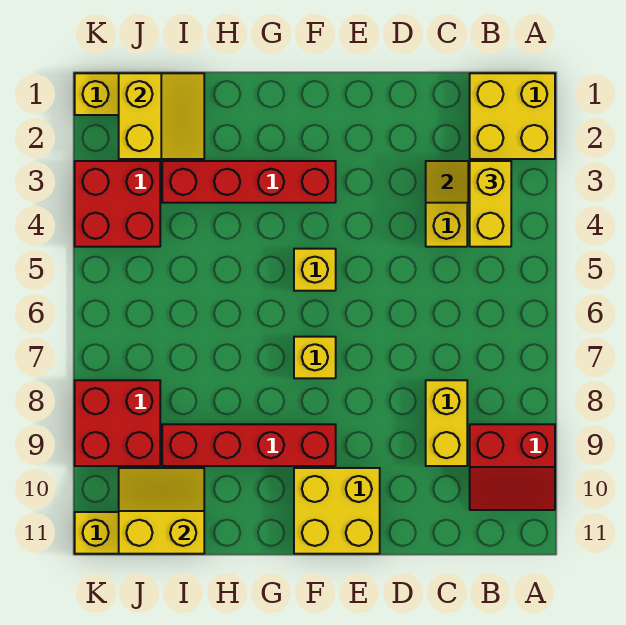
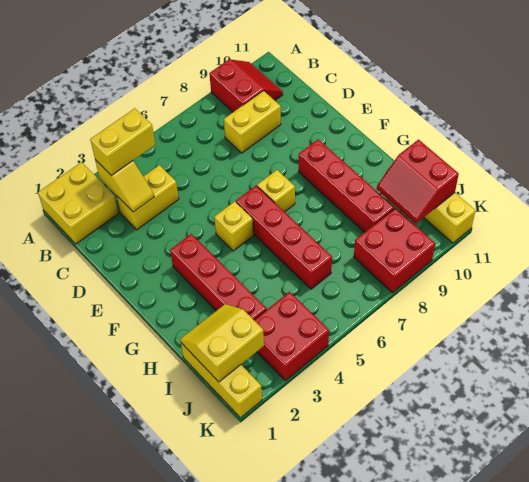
yellow brick E10:F11 level 1 -> none
none -> red brick F6:I6 level 1
yellow slope I10:J11 level 2 top 11 -> red slope I10:J11 level 2 top 11

